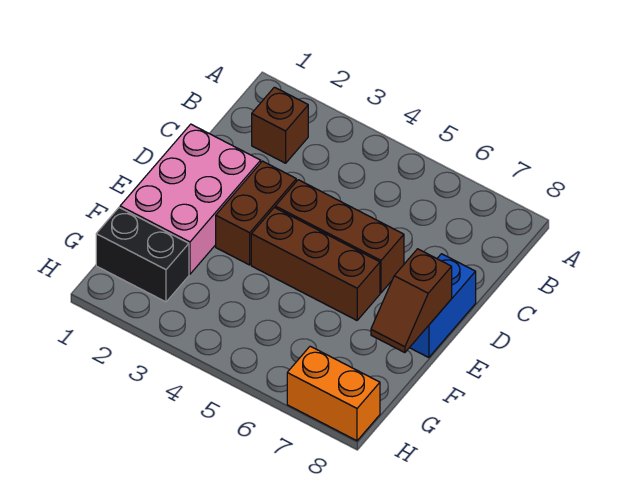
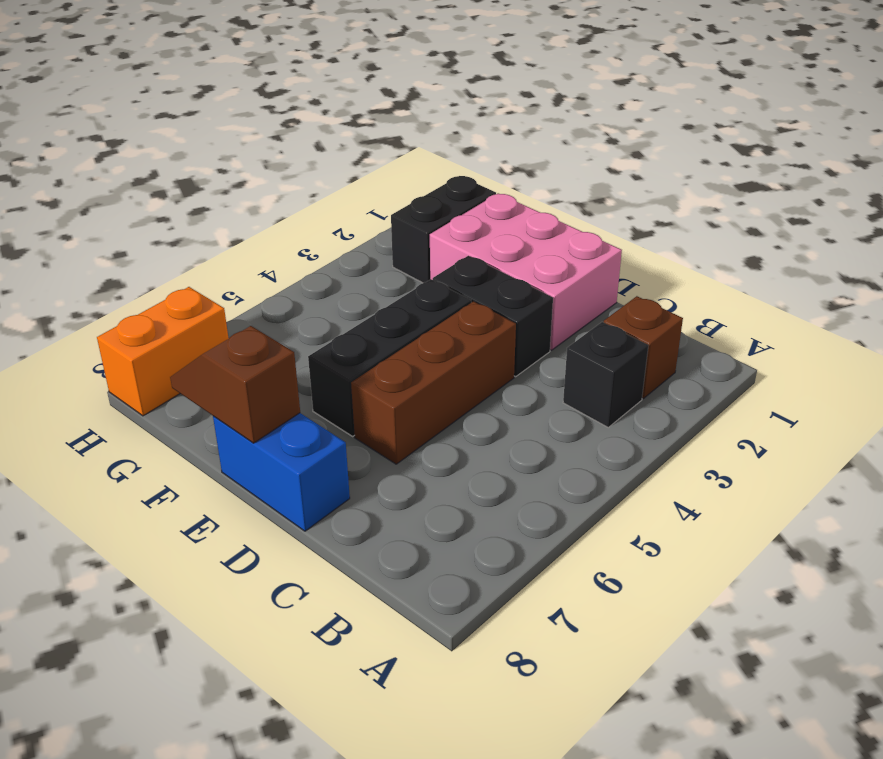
none -> black brick B3 level 1
brown brick D3:E3 level 1 -> black brick D3:E3 level 1
brown brick E4:E6 level 1 -> black brick E4:E6 level 1

